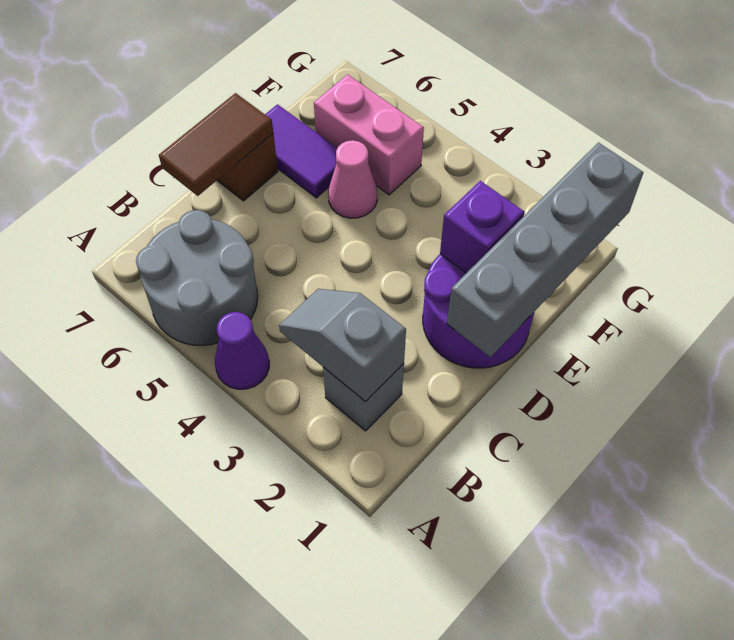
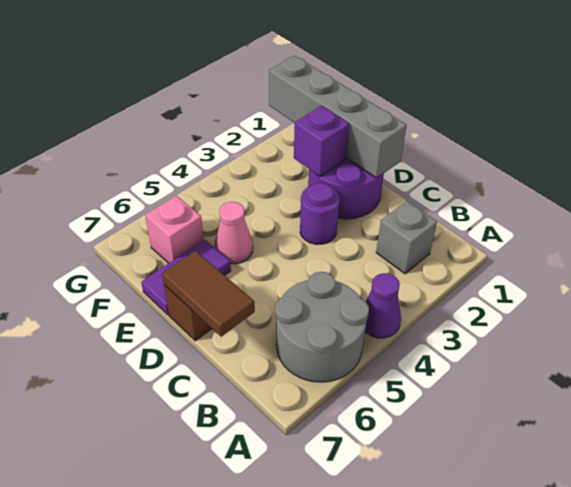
grey slope B2:B3 level 2 top 2 -> none
none -> purple round brick D3 level 1
pink brick F5:F6 level 1 -> pink brick F6 level 1

